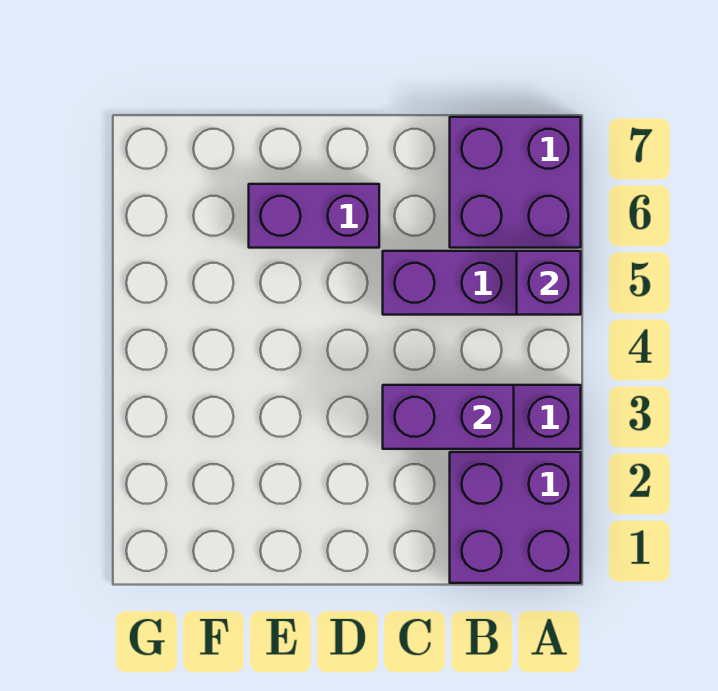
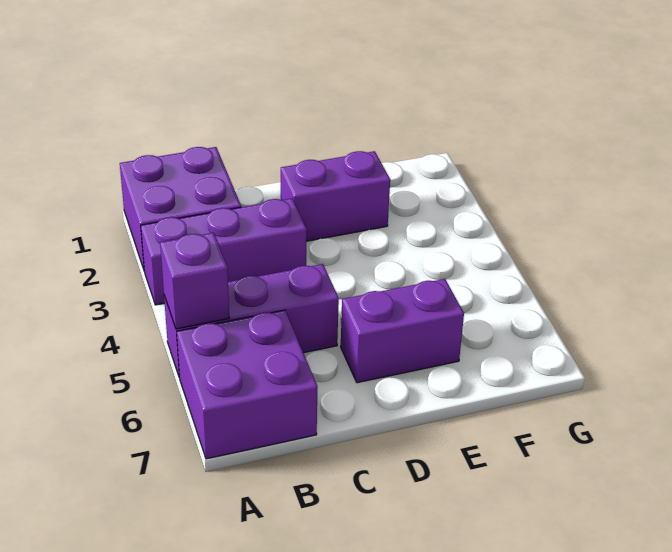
purple brick B3:C3 level 2 -> purple brick D2:E2 level 1

